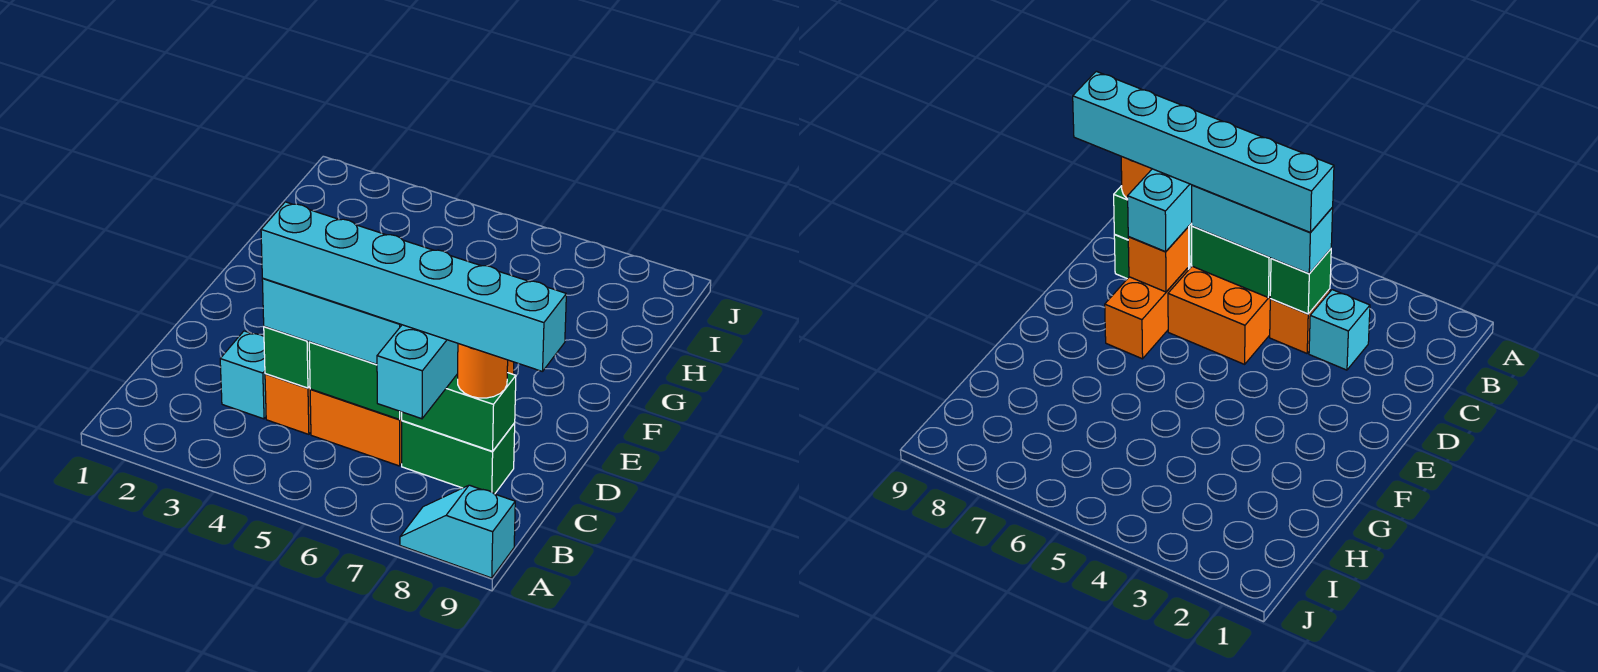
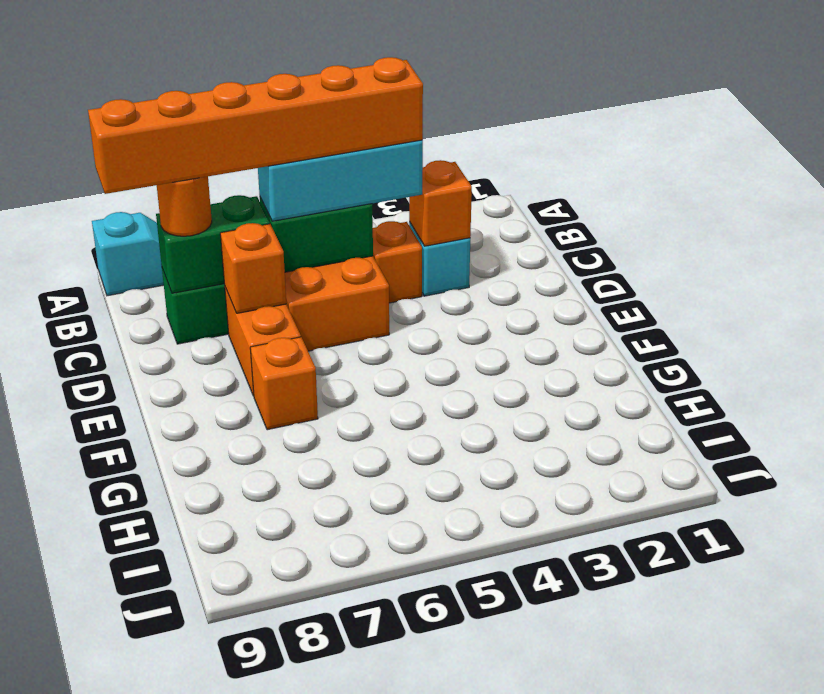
cyan brick B7:D7 level 3 -> none
none -> orange brick C3 level 2
green brick C4 level 2 -> none
cyan brick C4:C9 level 4 -> orange brick C4:C9 level 4
none -> orange brick F7 level 1

